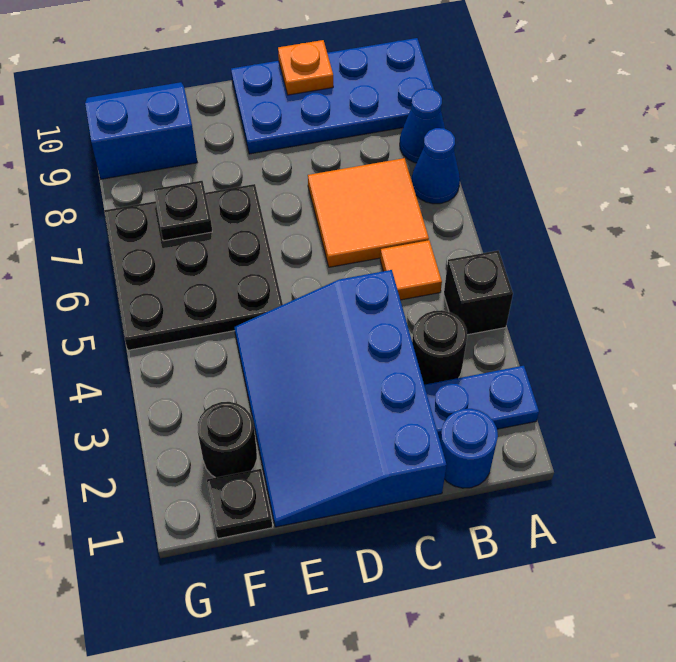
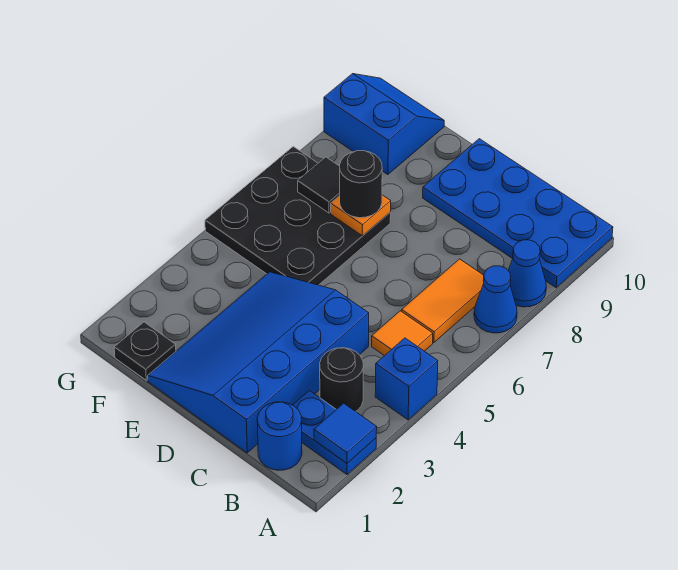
none -> blue tile A2 level 2
black brick A4 level 1 -> blue brick A4 level 1
orange tile B6:C7 level 1 -> orange tile B6:B7 level 1
orange plate C10 level 2 -> orange plate E7 level 2
black round brick F2 level 1 -> black round brick E7 level 3
black plate F7 level 2 -> black tile F7 level 2

